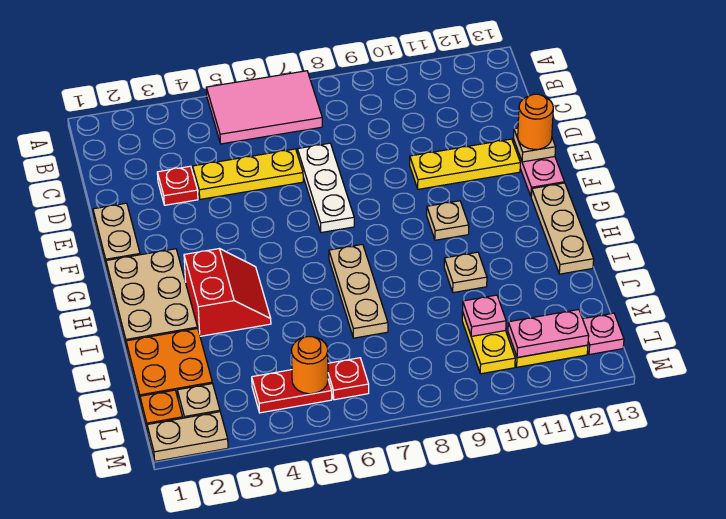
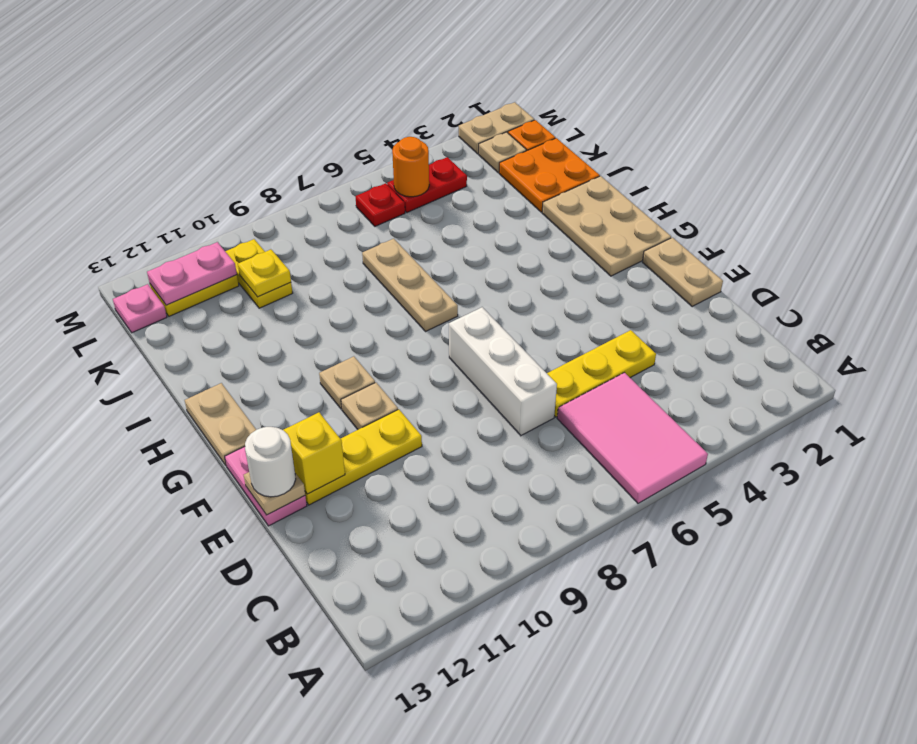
pink tile A5:B7 level 1 -> pink tile A5:C6 level 1
red plate D3 level 1 -> none
white plate D7:F7 level 1 -> white brick D7:F7 level 1
none -> yellow brick E12 level 2
orange round brick E13 level 3 -> white round brick E13 level 3
tan plate G13:I13 level 1 -> tan plate G13:H13 level 1
red slope H3:I4 level 1 top 3 -> none
tan plate I10 level 1 -> tan plate F10 level 1
pink plate K10 level 2 -> yellow plate K10 level 2

